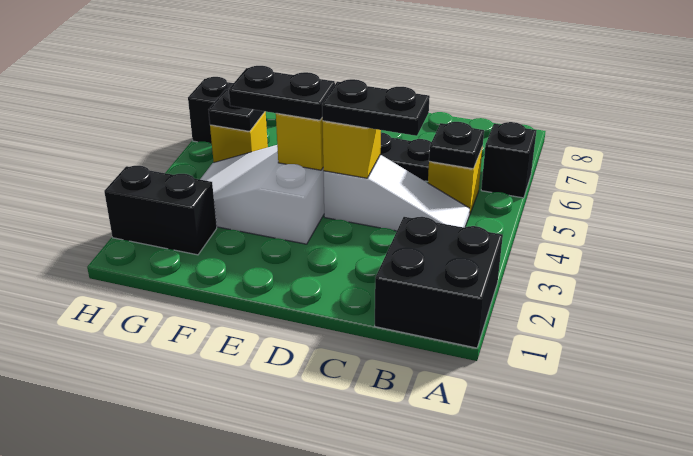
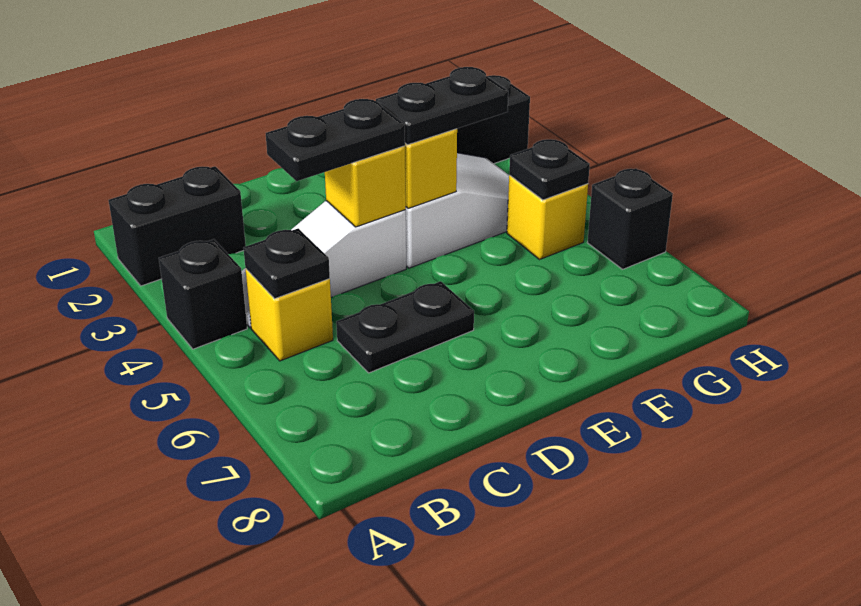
black brick A1:B2 level 1 -> black brick A2:B2 level 1
black brick A6 level 1 -> black brick A4 level 1

